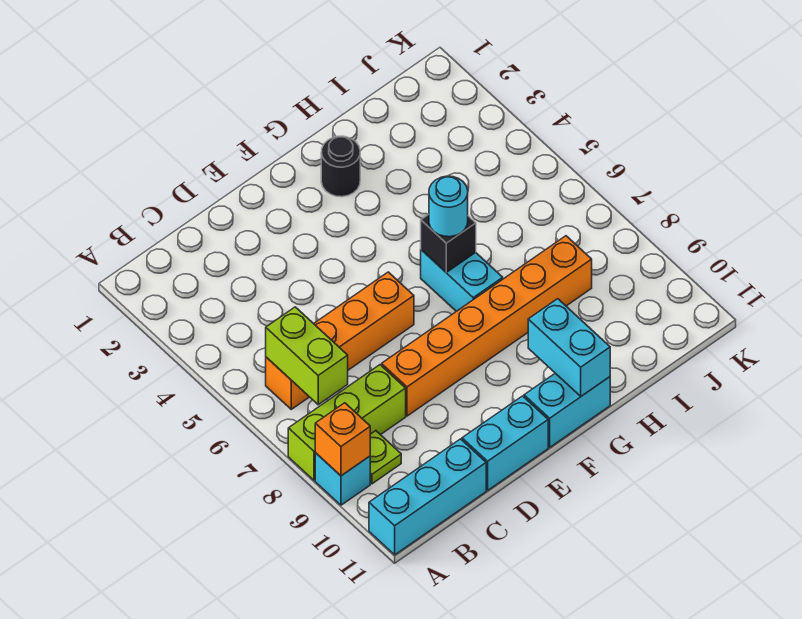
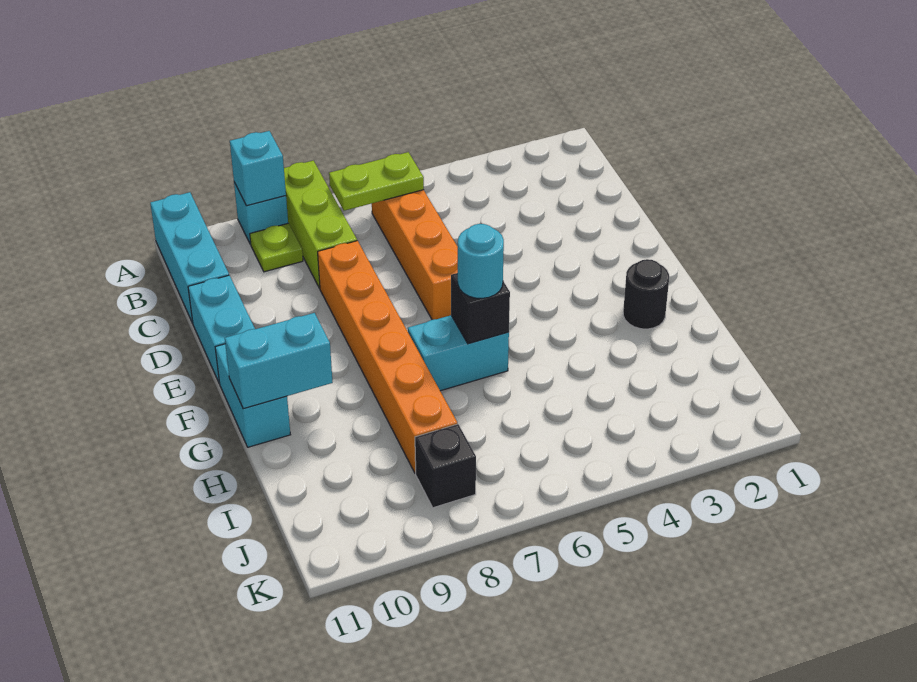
orange brick A9 level 2 -> cyan brick A9 level 2
lime brick B6:B7 level 2 -> lime plate B6:B7 level 2
none -> black brick J8 level 1

